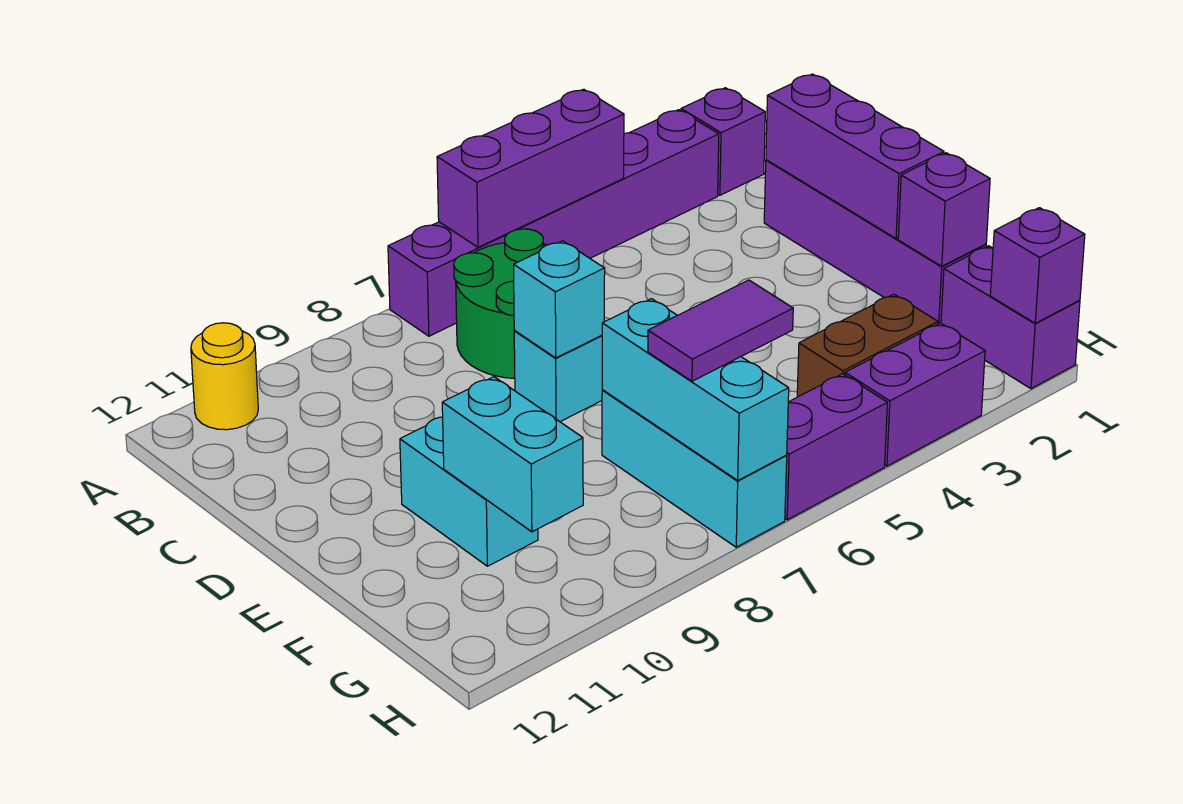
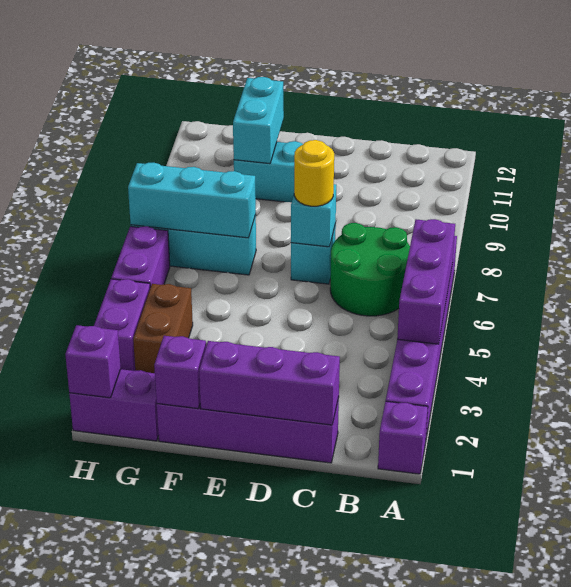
yellow round brick A11 level 1 -> yellow round brick D7 level 3
cyan brick F10:G10 level 2 -> cyan brick F10:F11 level 2
purple tile G6:G7 level 3 -> none

